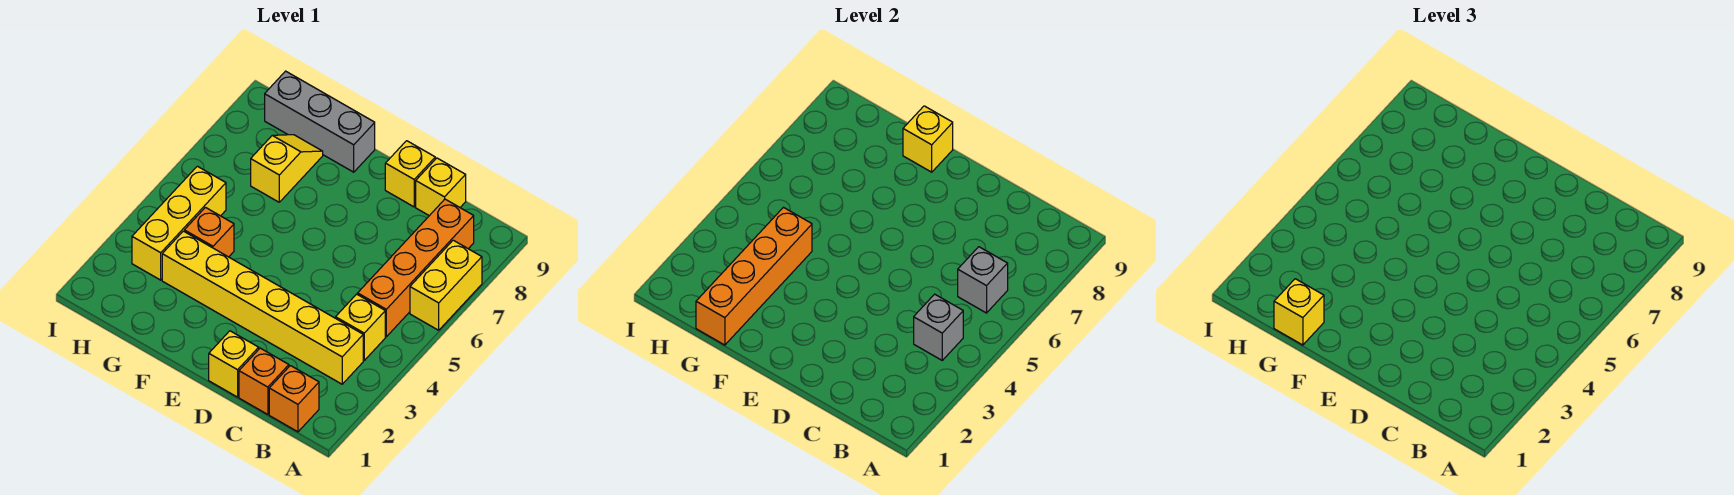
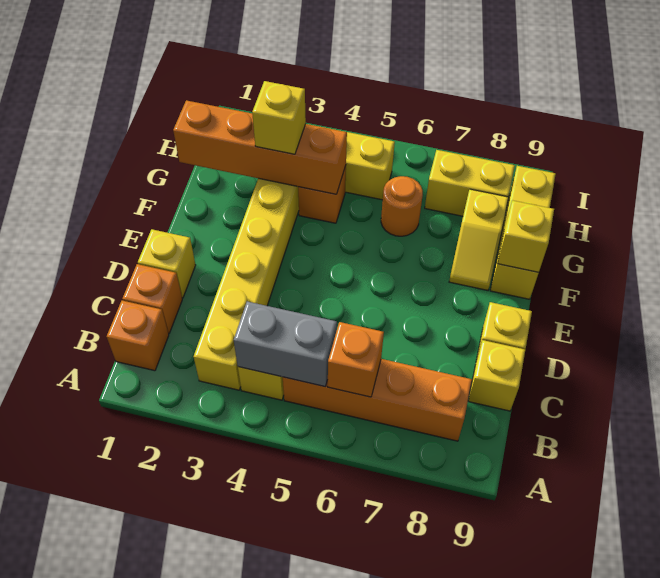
yellow brick A6:A7 level 1 -> yellow brick H7:H8 level 1
grey brick B4 level 2 -> grey brick B4:B5 level 2
grey brick B6 level 2 -> orange brick B6 level 2
grey brick F9:H9 level 1 -> yellow brick F9:H9 level 1
yellow brick G1 level 3 -> yellow brick G3 level 3
none -> orange round brick G6 level 1
yellow slope G7:G8 level 1 top 7 -> yellow slope F8:G8 level 1 top G

